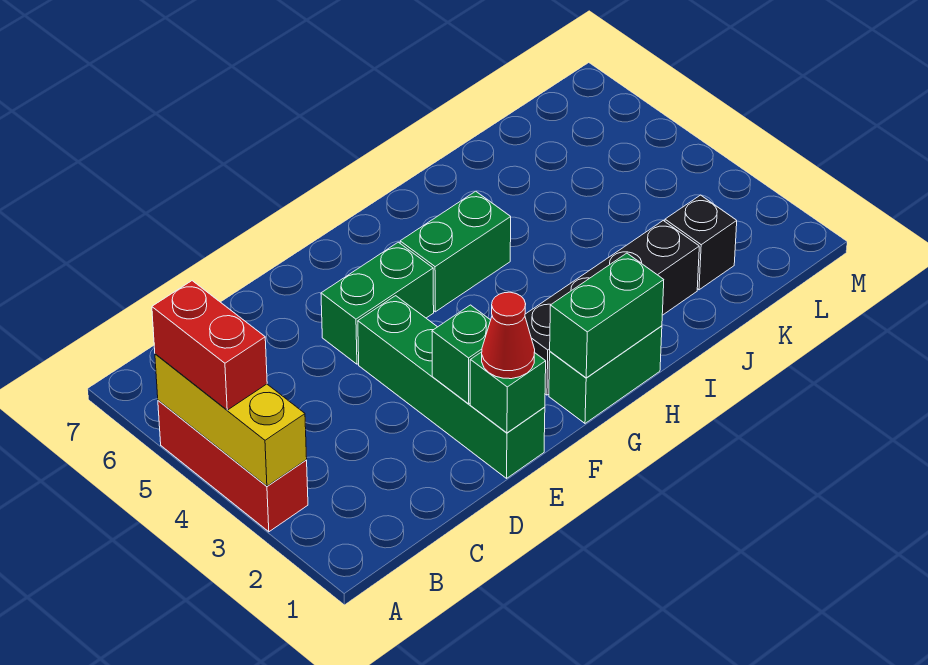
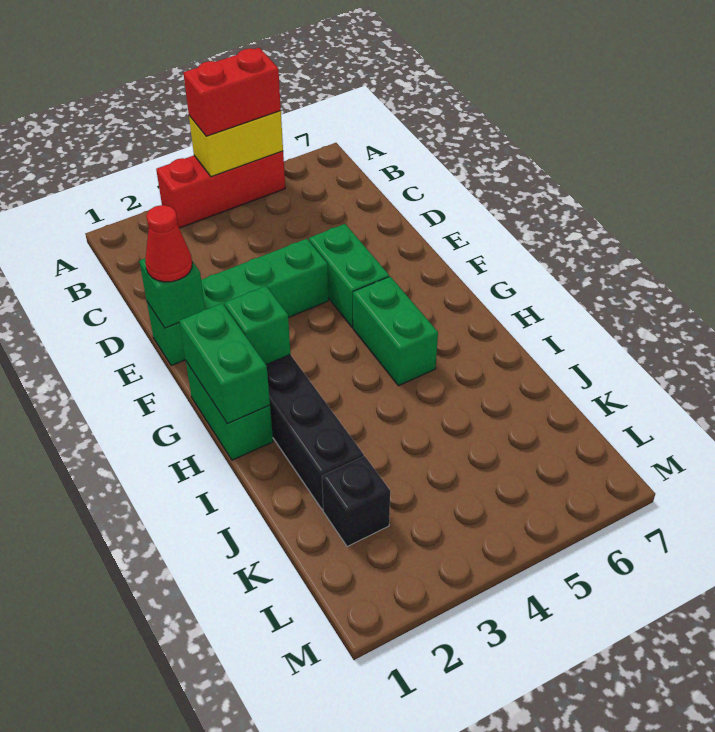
yellow brick A3:A5 level 2 -> yellow brick A4:A5 level 2
green brick E2 level 2 -> green brick G2 level 2

